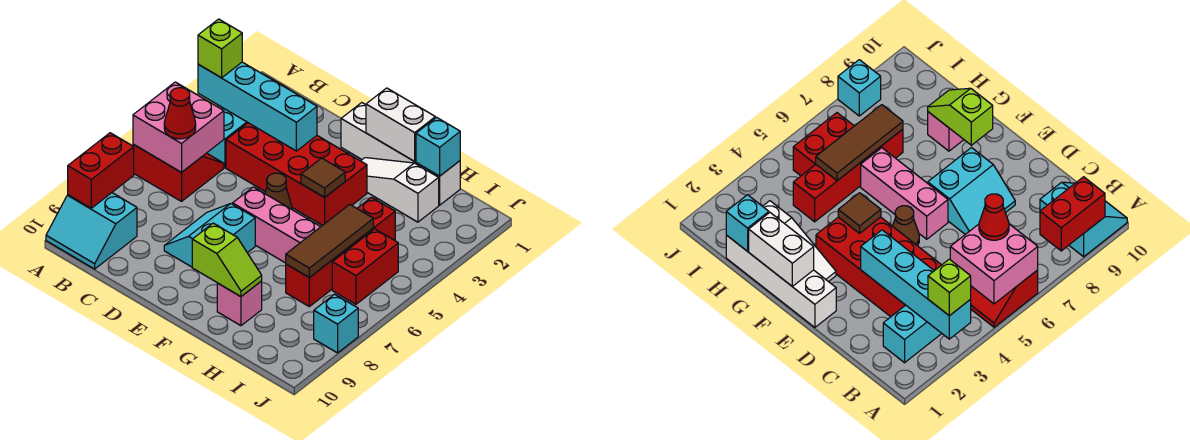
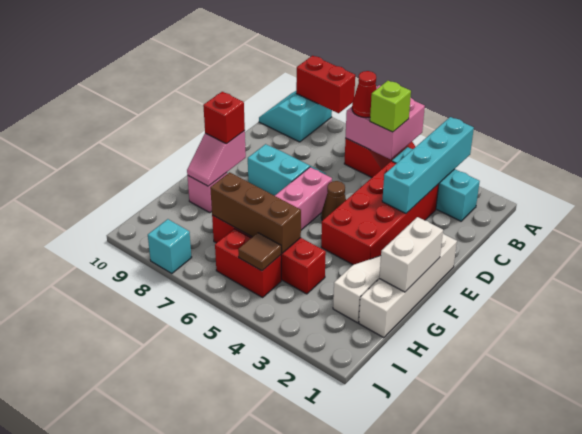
lime brick A3 level 3 -> lime brick B5 level 3
brown tile F4 level 2 -> brown tile I5 level 2
lime slope F9:G9 level 2 top F -> pink slope F9:G9 level 2 top F
none -> red brick F9 level 3
cyan brick H1 level 2 -> none
brown tile H5:H7 level 2 -> brown brick H5:H7 level 2

